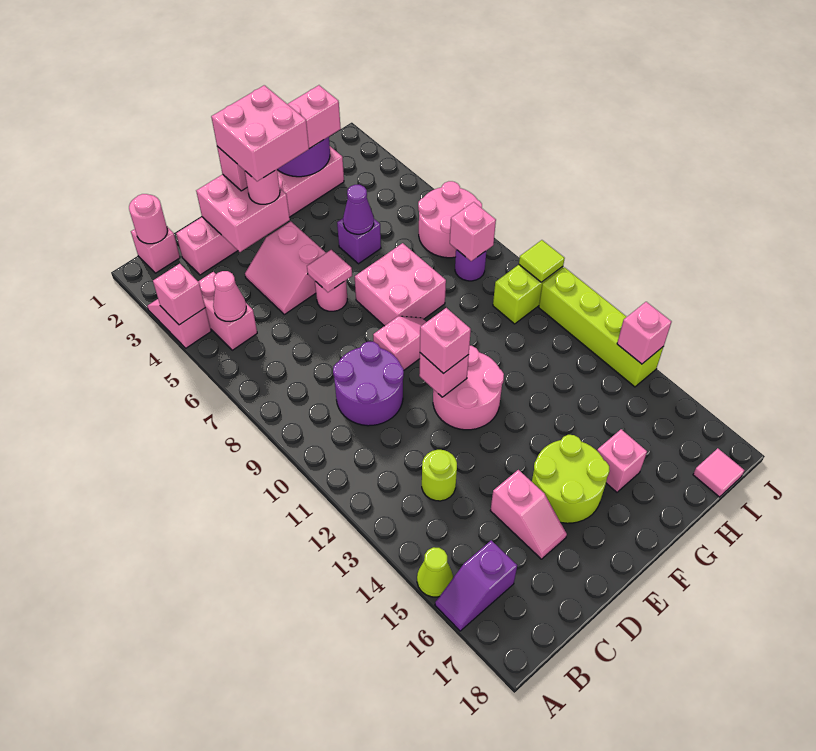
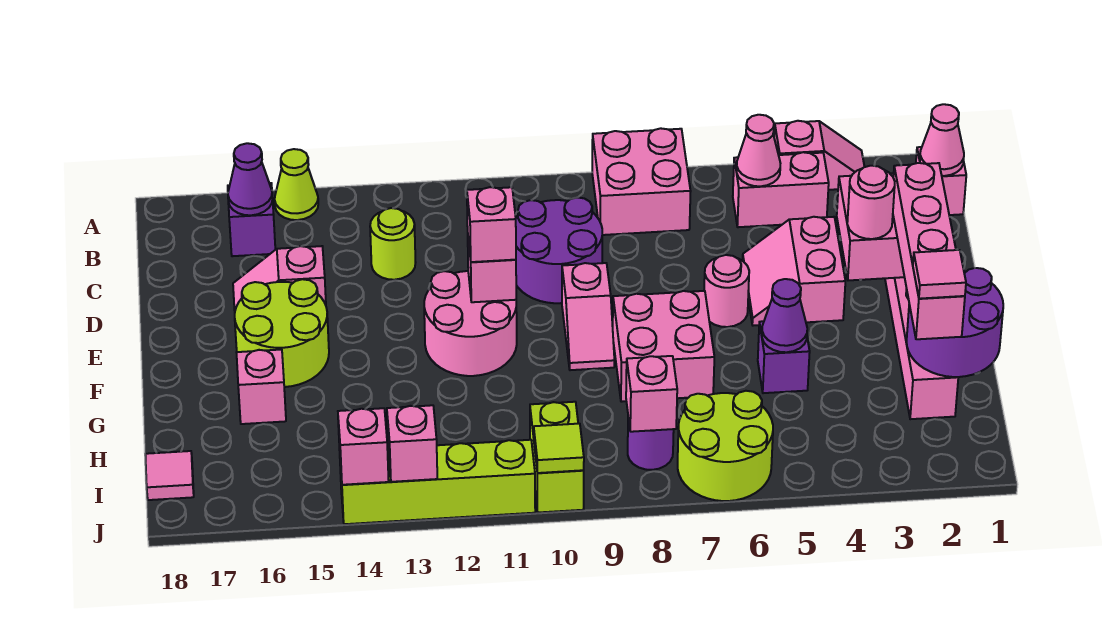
pink brick A4 level 2 -> pink brick J13 level 2
pink round brick B1 level 2 -> pink cone B1 level 2
none -> purple cone B16 level 2
pink slope D4:E5 level 1 top E -> pink slope D4:E5 level 1 top 4
pink brick E2:F3 level 4 -> pink brick A7:B8 level 1
pink tile E6 level 2 -> pink tile H2 level 4
pink round brick I6:J7 level 1 -> lime round brick I6:J7 level 1

